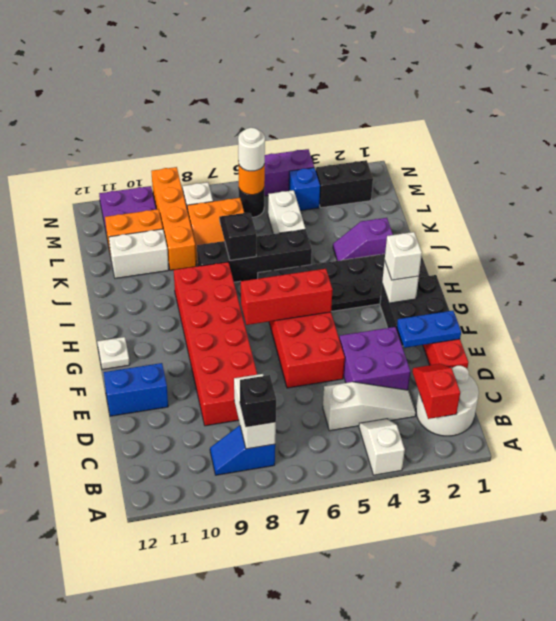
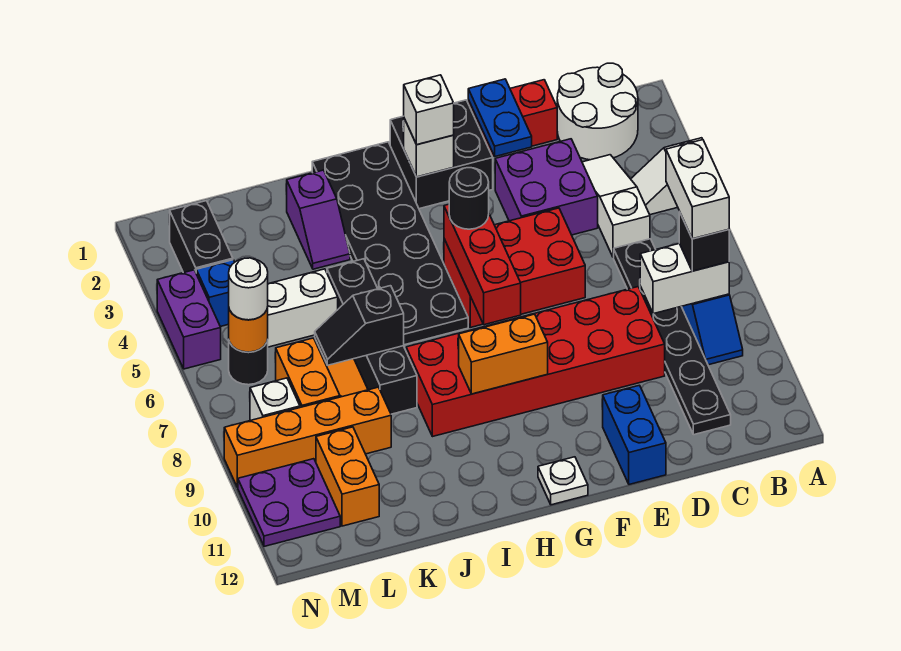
red slope B2:C2 level 2 top B -> none
none -> black plate C6:C11 level 1
none -> black round brick G5 level 3
none -> orange brick G9:H9 level 2
white brick K10:K11 level 1 -> white brick B7:B8 level 4

